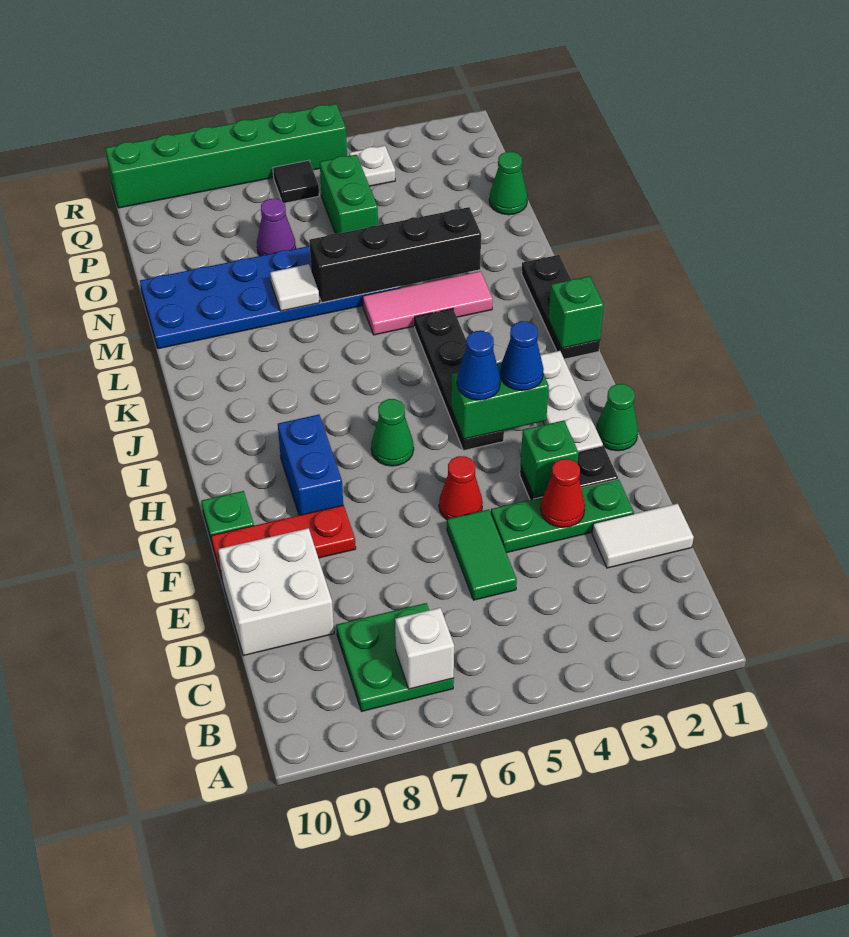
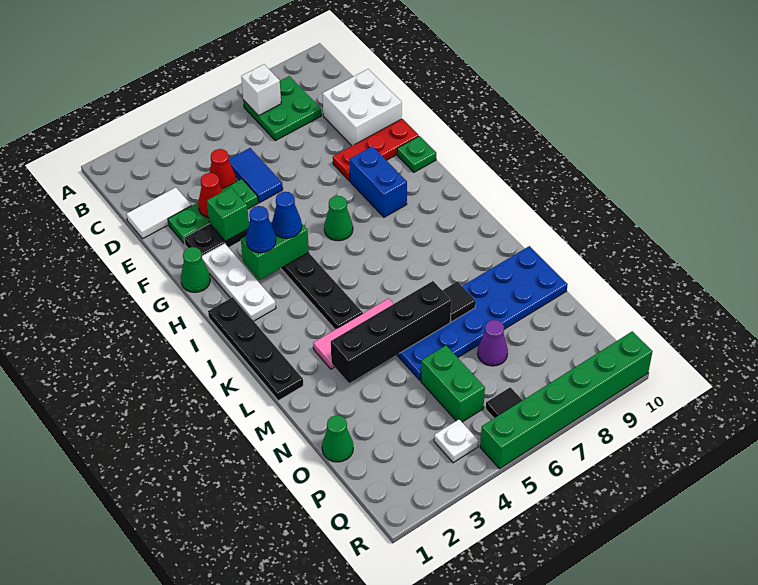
green tile D5:E5 level 1 -> blue tile D5:E5 level 1
red cone F5 level 1 -> red cone D4 level 1
black plate J1:L1 level 1 -> black plate I1:L1 level 1
green brick J1 level 2 -> none
white tile M7 level 2 -> black tile M7 level 2

